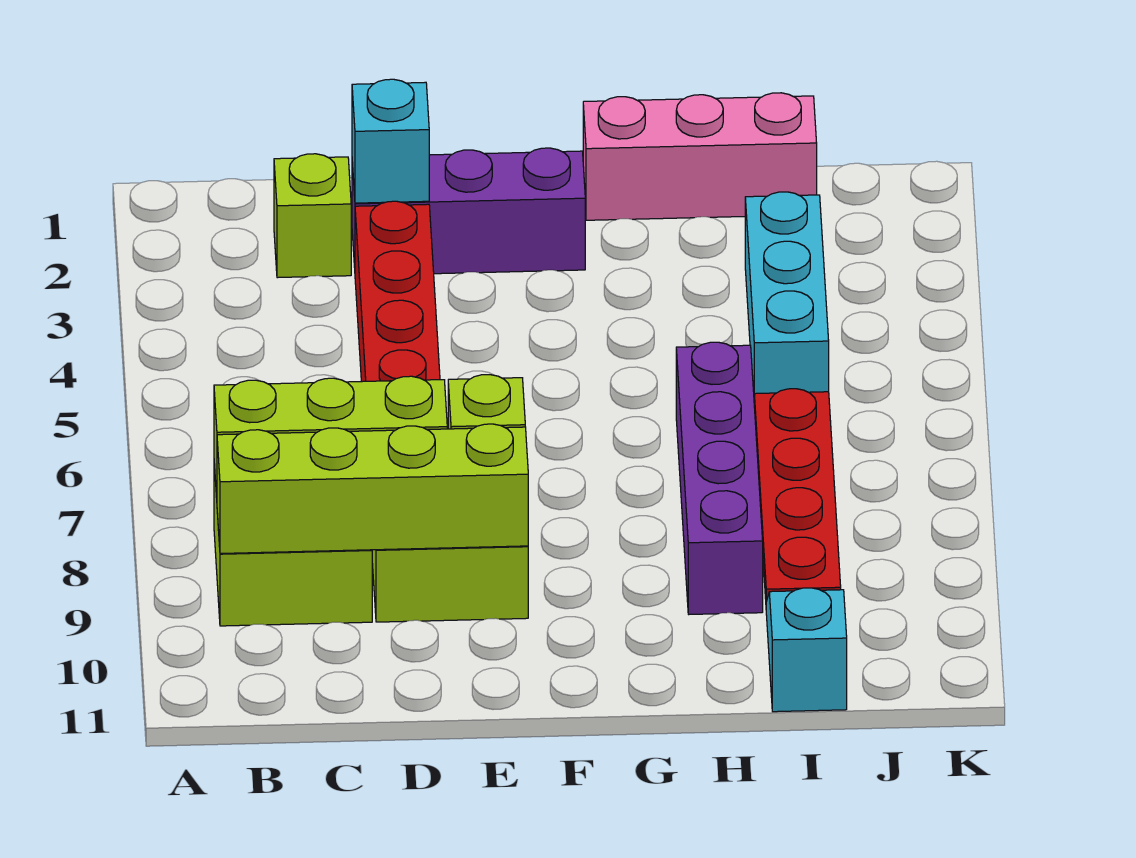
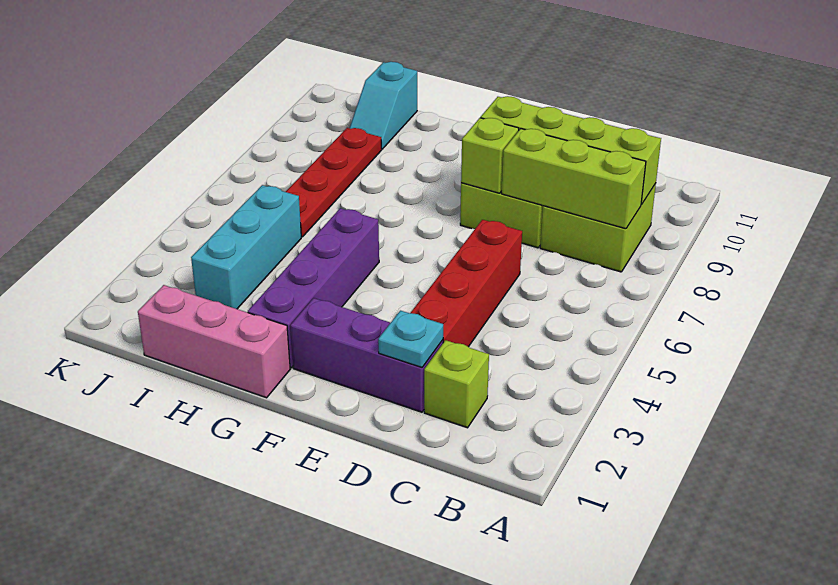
cyan brick D2 level 2 -> cyan plate D2 level 2
purple brick H6:H9 level 1 -> purple brick G2:G5 level 1

